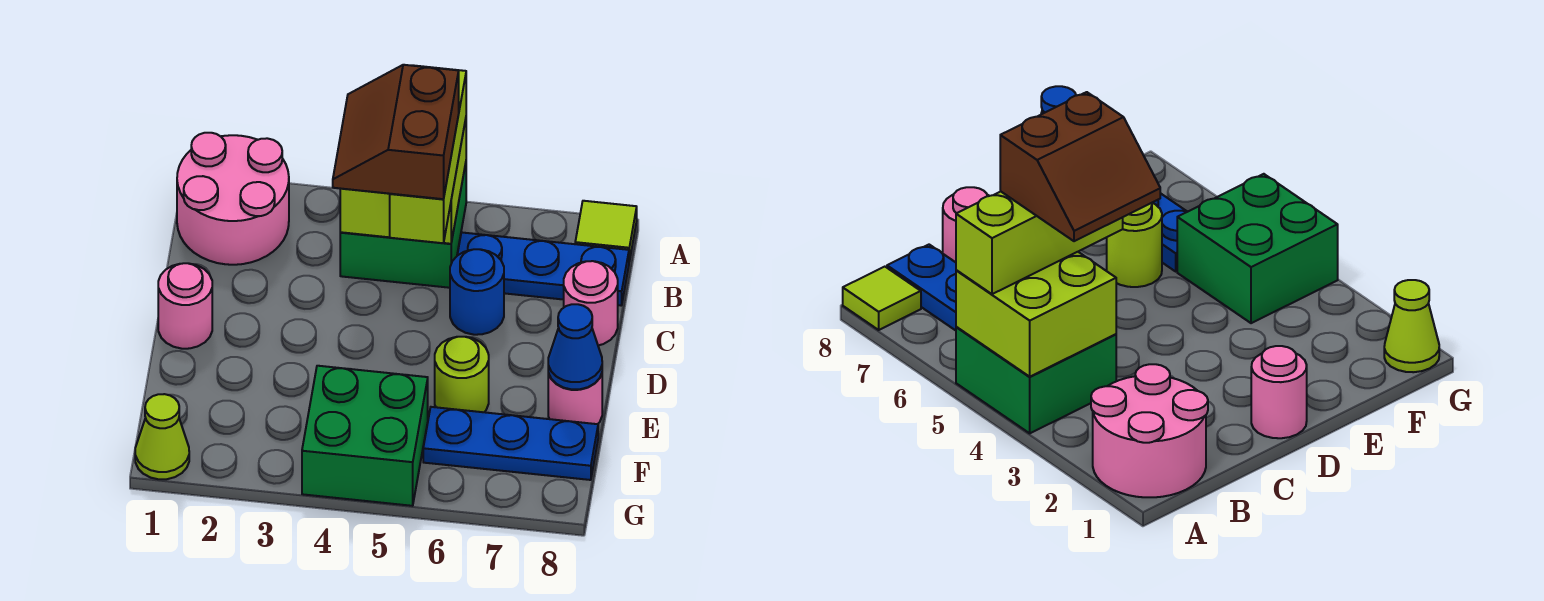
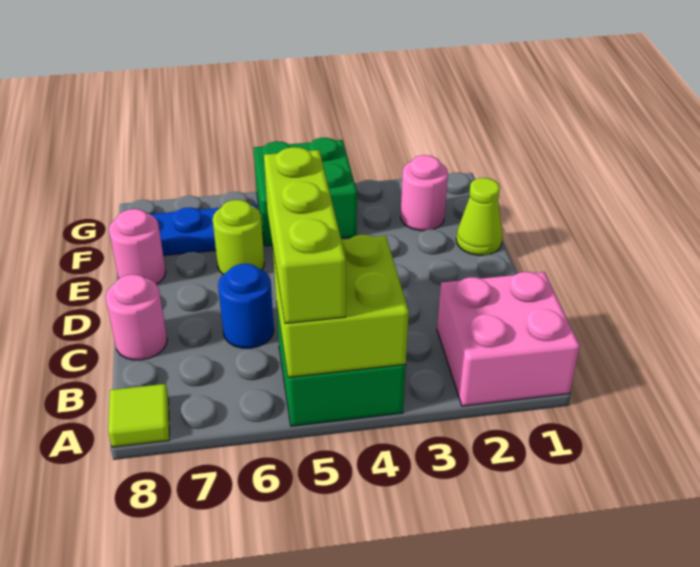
pink round brick A1:B2 level 1 -> pink brick A1:B2 level 1
brown slope B4:C5 level 4 top 5 -> none
blue plate B6:B8 level 1 -> none
pink round brick D1 level 1 -> pink round brick F2 level 1
blue cone E8 level 2 -> none
lime cone G1 level 1 -> lime cone E1 level 1

